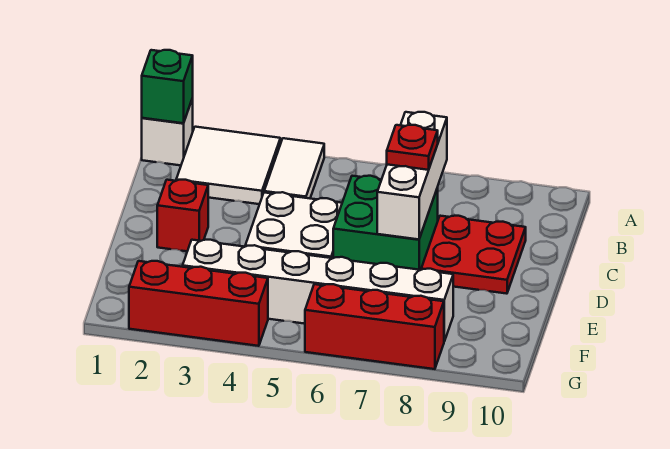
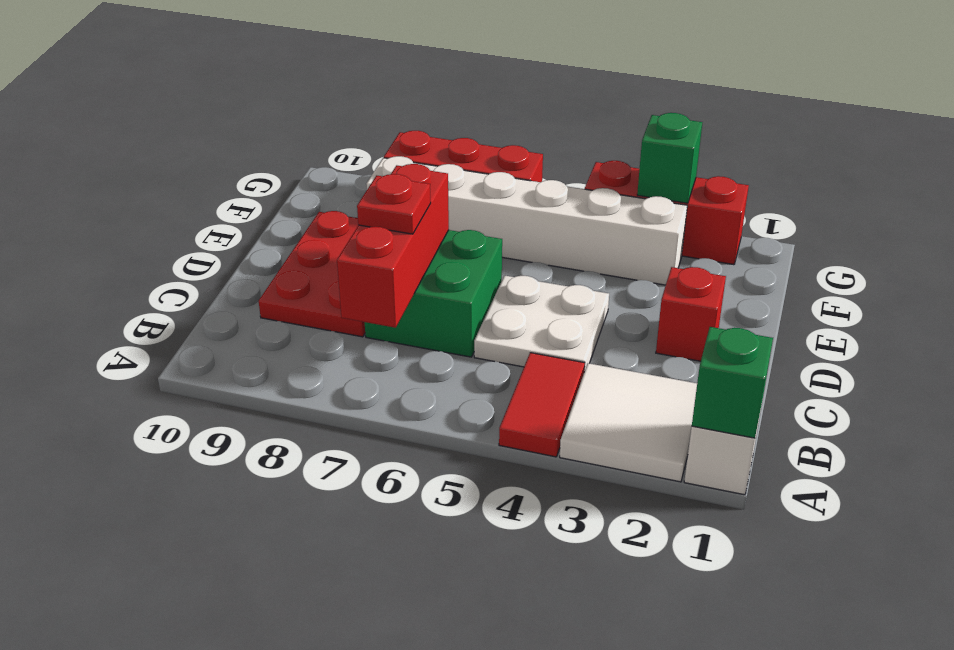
white tile A4:B4 level 1 -> red tile A4:B4 level 1
white brick B7:D7 level 2 -> red brick B7:D7 level 2
red plate C8:D9 level 1 -> red plate C8:E9 level 1
none -> green brick G3 level 2

